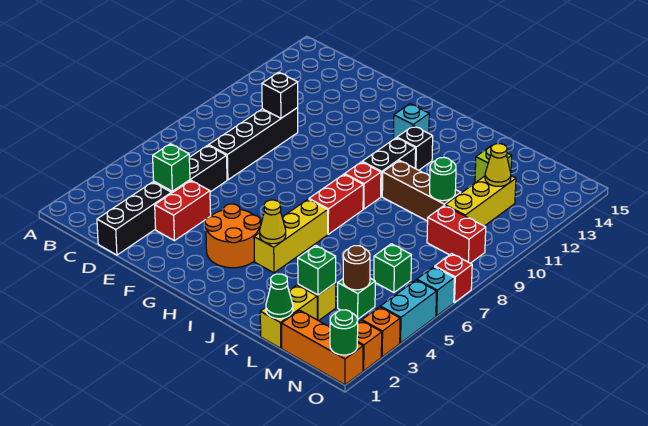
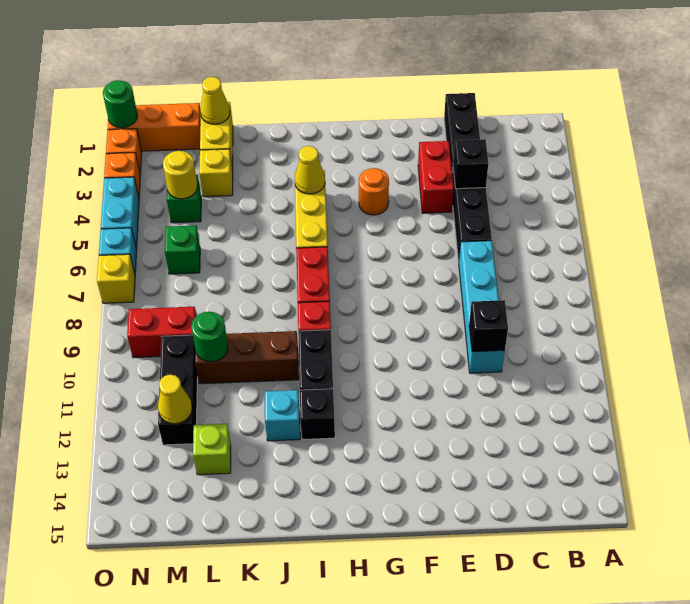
green brick D4 level 2 -> black brick D4 level 2
black brick D7:D10 level 1 -> cyan brick D7:D10 level 1
orange round brick G3:H4 level 1 -> orange round brick G4 level 1
cyan brick H13 level 1 -> cyan brick J12 level 1
green cone L1 level 2 -> yellow cone L1 level 2
green brick L3 level 2 -> none
brown round brick M4 level 2 -> yellow round brick M4 level 2
yellow brick M10:M12 level 1 -> black brick M10:M12 level 1
red brick O7 level 1 -> yellow brick O7 level 1

